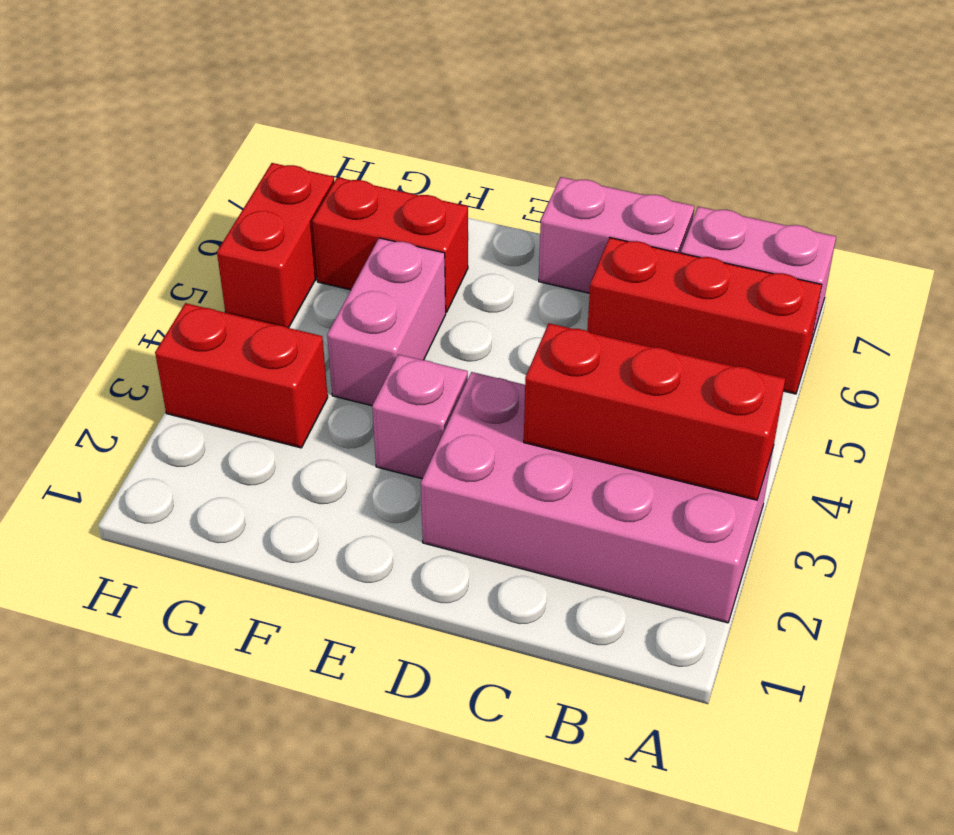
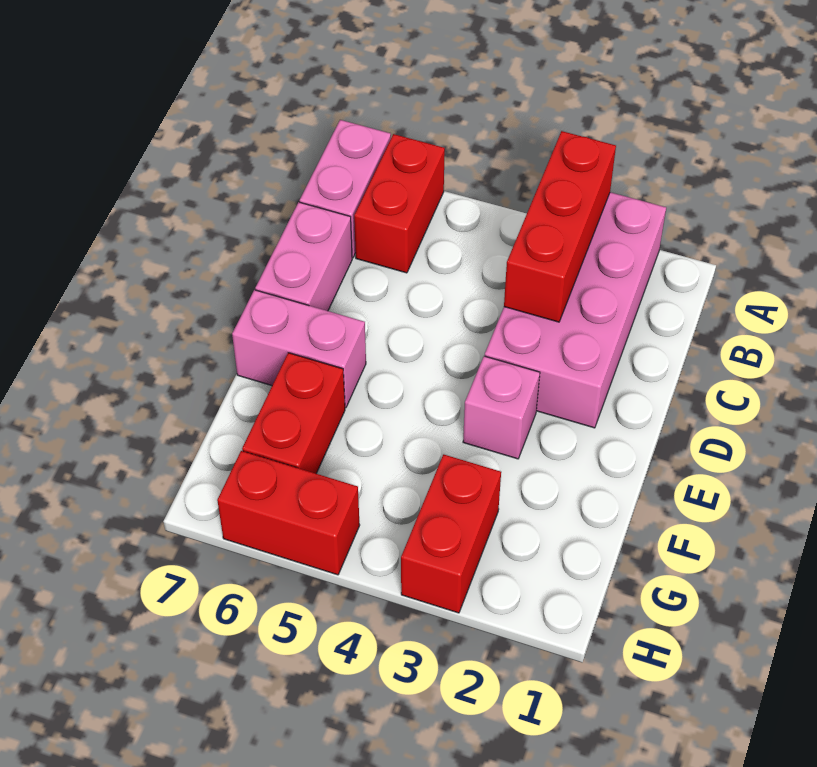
red brick A6:C6 level 1 -> red brick A6:B6 level 1
pink brick F4:F5 level 1 -> pink brick E6:E7 level 1

